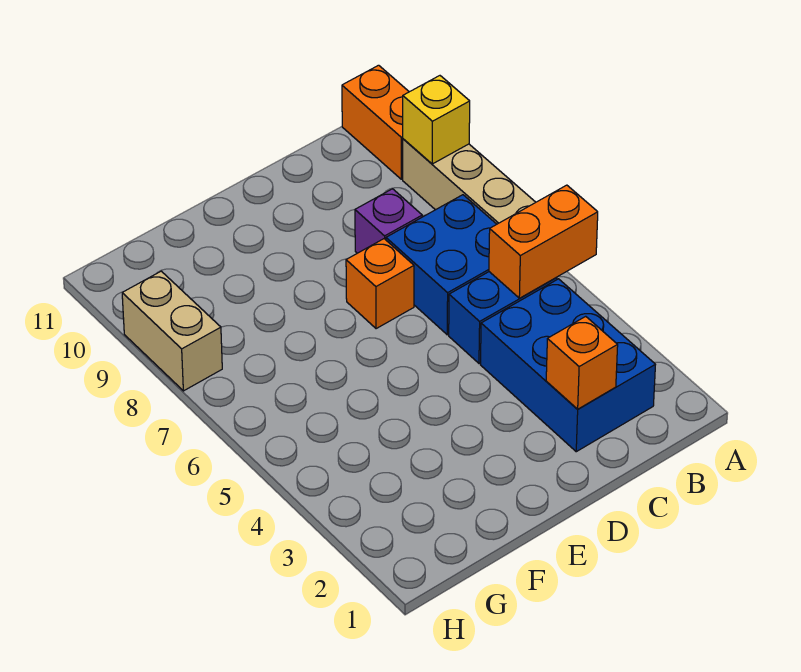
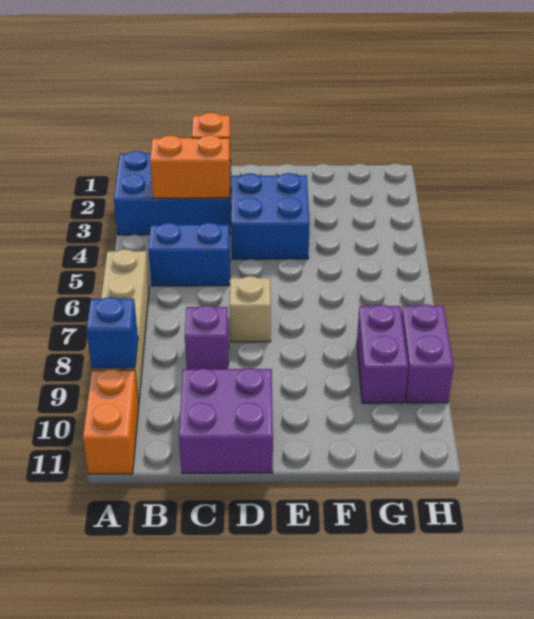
orange brick A5:B5 level 2 -> orange brick B3:C3 level 2
yellow brick A9 level 2 -> blue brick A9 level 2
blue brick B2:C4 level 1 -> blue brick A2:C3 level 1
blue brick B6:C7 level 1 -> blue brick D3:E4 level 1
none -> purple brick C10:D11 level 1
orange brick D7 level 1 -> tan brick D7 level 1
none -> purple brick G8:G9 level 1
tan brick H8:H9 level 1 -> purple brick H8:H9 level 1

